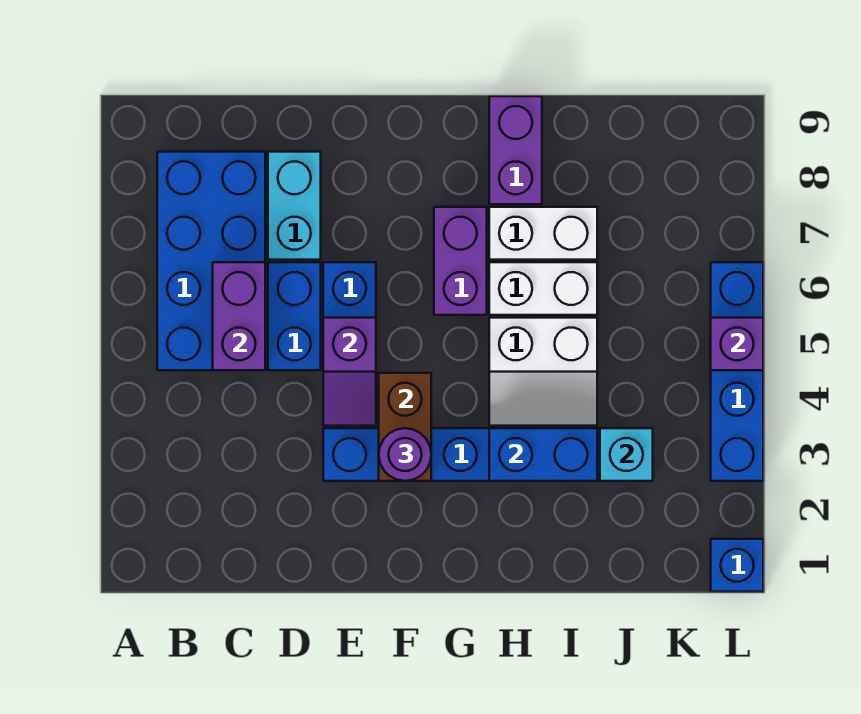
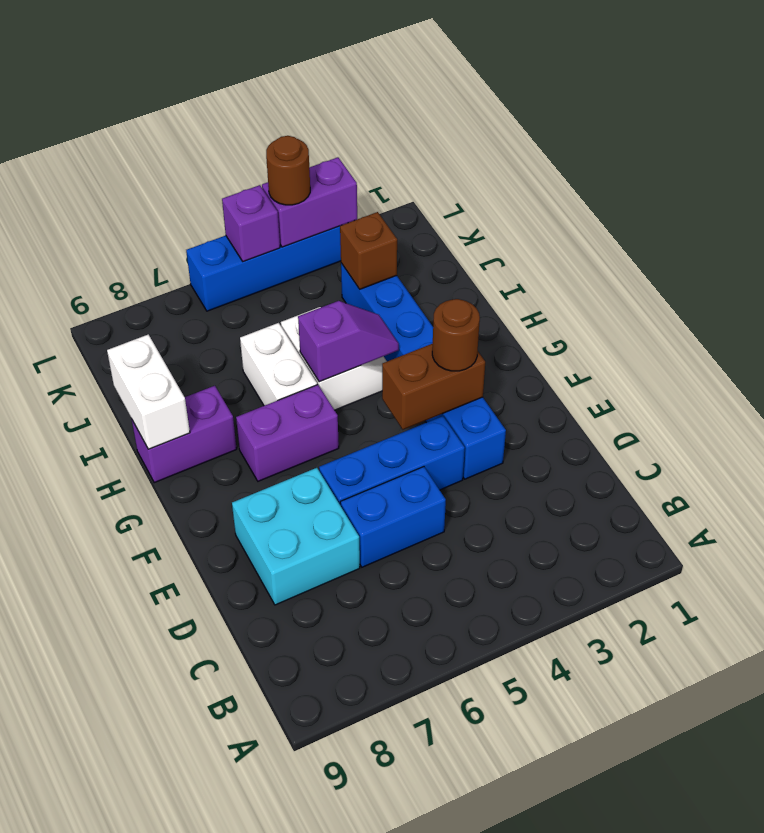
blue brick B5:C8 level 1 -> none
purple brick C5:C6 level 2 -> purple brick L3:L4 level 2
cyan brick D7:D8 level 1 -> cyan brick D7:E8 level 1
purple slope E4:E5 level 2 top 5 -> purple slope H4:H5 level 2 top 5
purple round brick F3 level 3 -> brown round brick F3 level 3
blue brick H3:I3 level 2 -> none
white brick H7:I7 level 1 -> white brick H9:I9 level 2
cyan brick J3 level 2 -> brown brick J3 level 2
blue brick L1 level 1 -> none
none -> brown round brick L4 level 3

